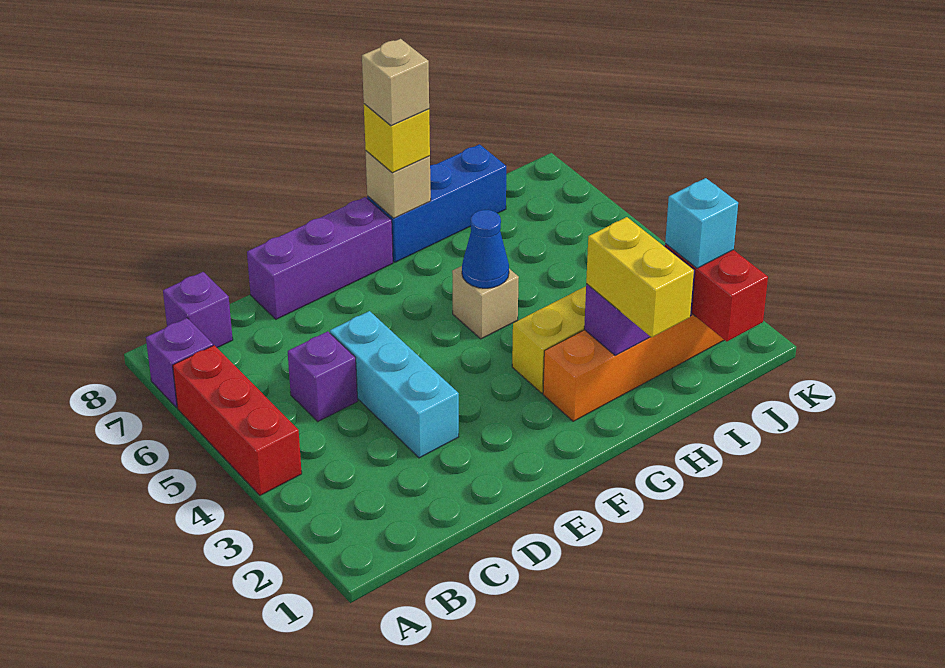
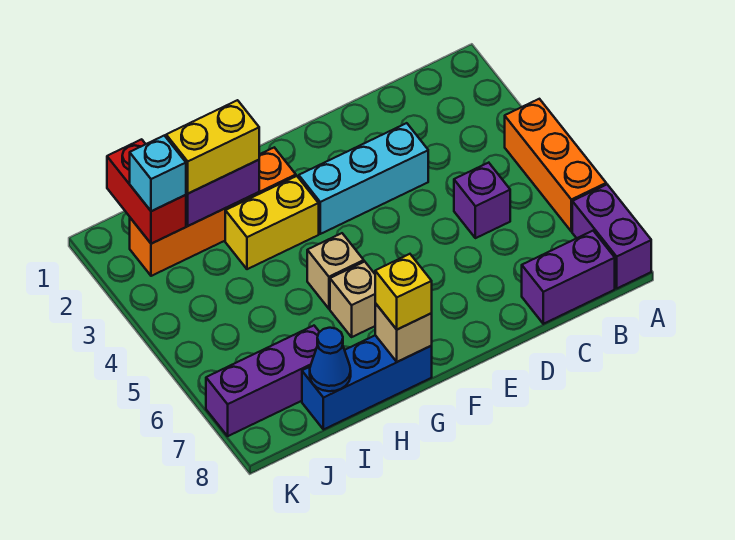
red brick A4:A6 level 1 -> orange brick A4:A6 level 1
purple brick A7 level 1 -> purple brick A7:A8 level 1
purple brick B8 level 1 -> purple brick B8:C8 level 1
cyan brick D3:D5 level 1 -> cyan brick D3:F3 level 1
purple brick D8:F8 level 1 -> purple brick I7:K7 level 1
blue cone G5 level 2 -> blue cone I8 level 2
tan brick G8 level 4 -> tan brick G6 level 1
yellow brick H1:H2 level 3 -> yellow brick H2:I2 level 3

